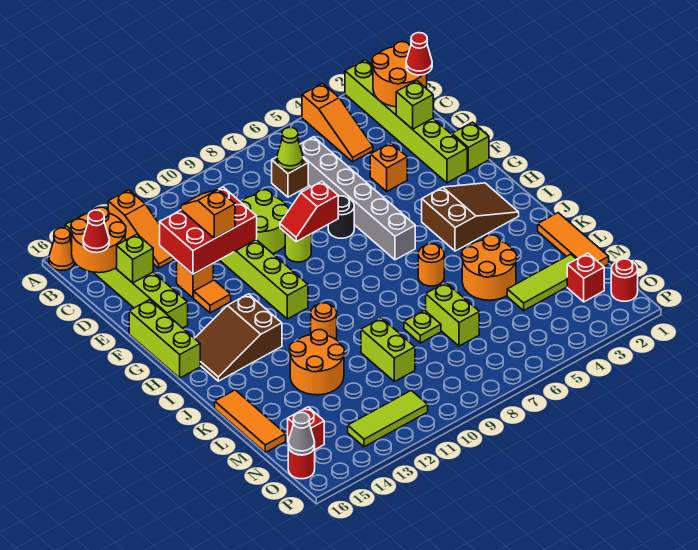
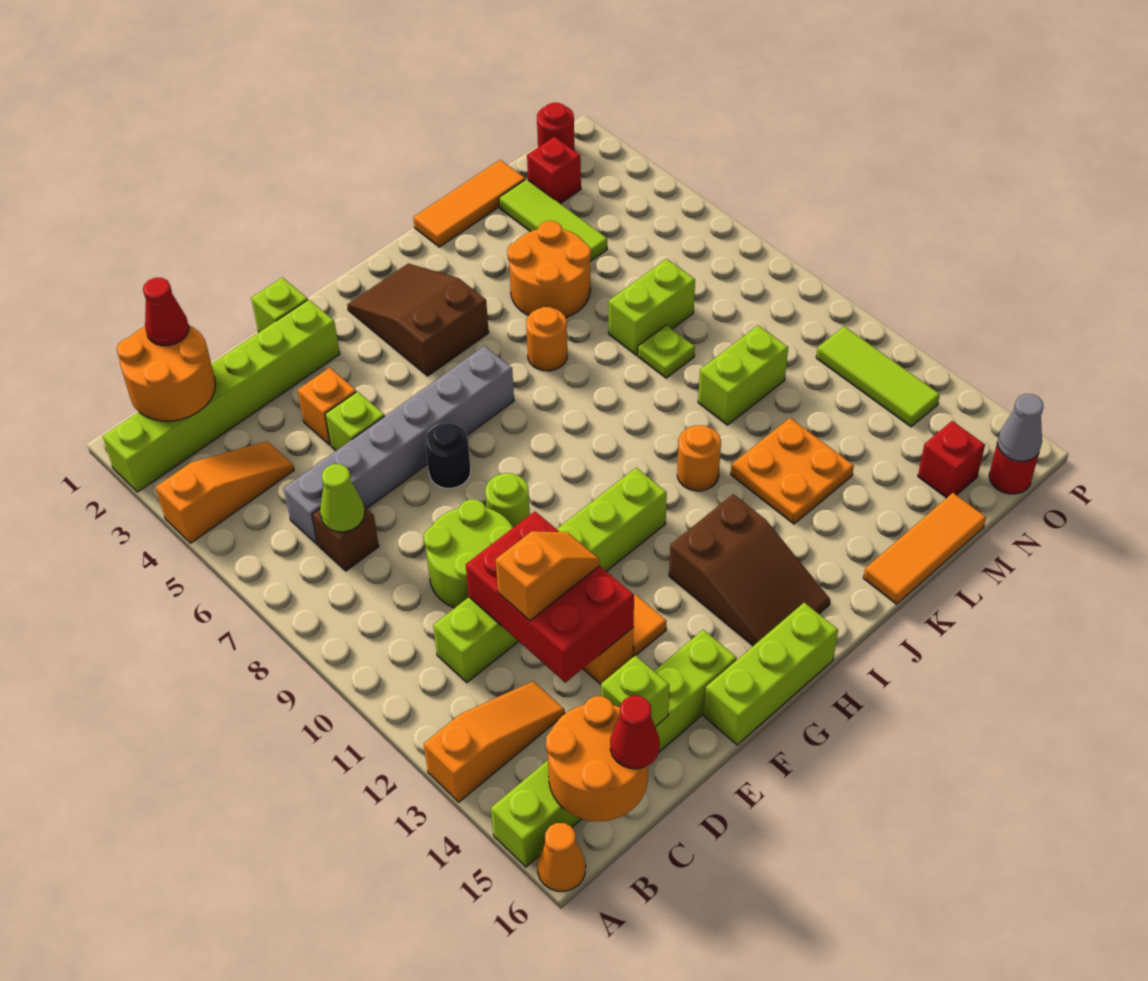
lime brick D2 level 2 -> lime brick E5 level 1
orange slope D12:E12 level 3 top E -> orange slope D12:E12 level 3 top D
red slope F8:F9 level 2 top 8 -> none
orange round brick K12:L13 level 1 -> orange plate K12:L13 level 1

